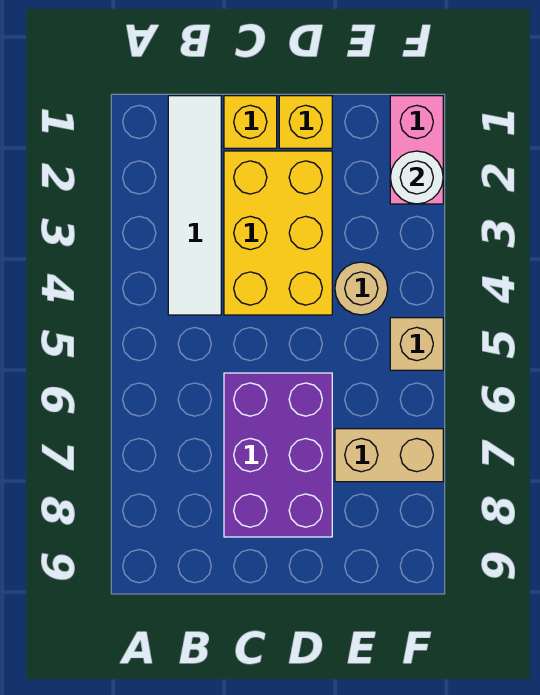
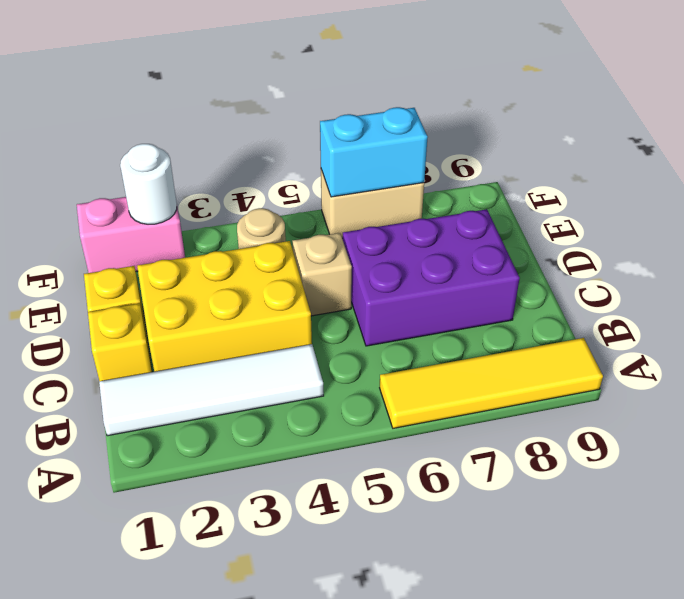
none -> yellow tile A6:A9 level 1
tan brick E7:F7 level 1 -> tan brick F6:F7 level 1
tan brick F5 level 1 -> tan brick D5 level 1
none -> cyan brick F6:F7 level 2

